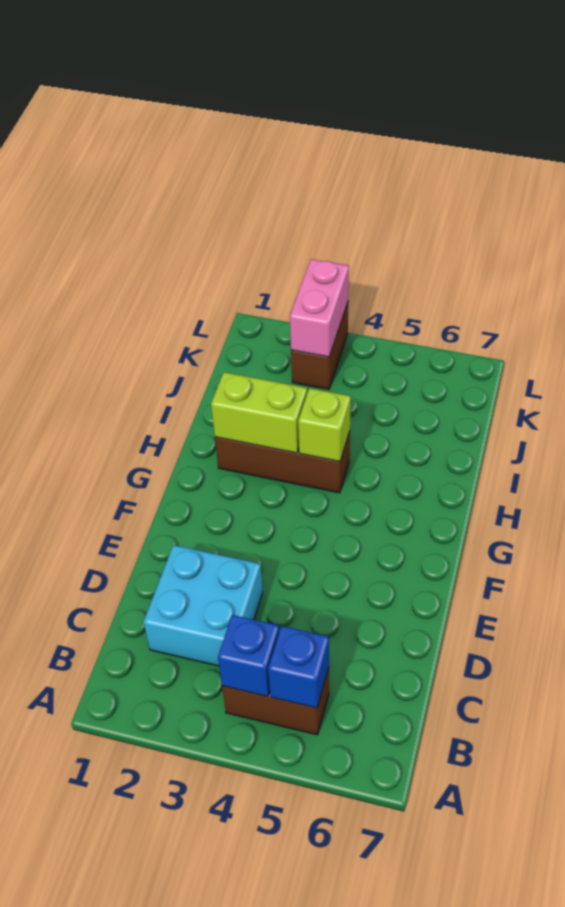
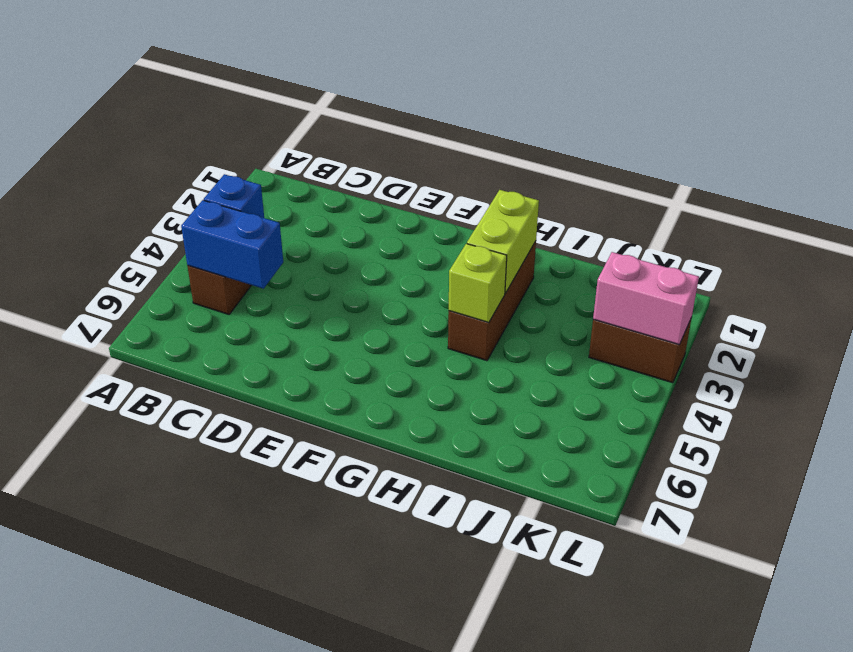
blue brick B5 level 2 -> blue brick B5:C5 level 2
cyan brick C2:D3 level 1 -> none

